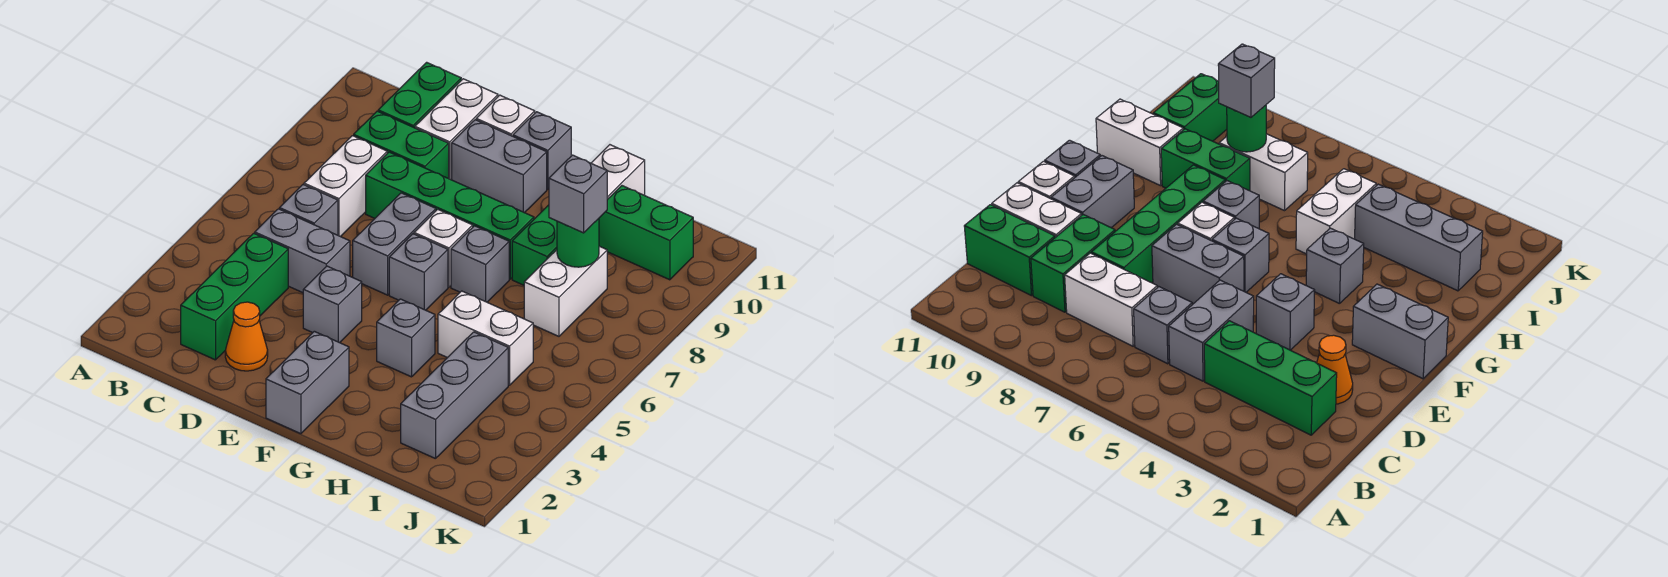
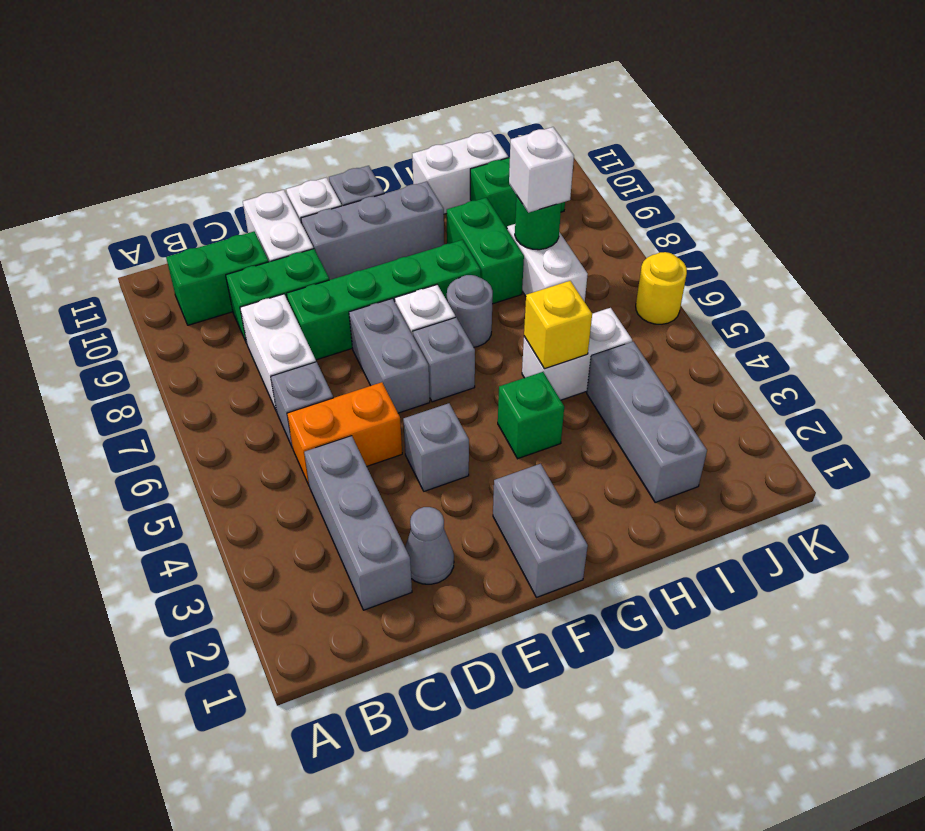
green brick C2:C4 level 1 -> grey brick C2:C4 level 1
grey brick C5:D5 level 1 -> orange brick C5:D5 level 1
green brick C10:C11 level 1 -> green brick B10:C10 level 1
orange cone D2 level 1 -> grey cone D2 level 1
grey brick E10:F10 level 1 -> grey brick E10:G10 level 1
grey brick G4 level 1 -> green brick G4 level 1
grey brick G7 level 1 -> grey round brick G7 level 1
none -> yellow brick H5 level 2
white brick H10:H11 level 1 -> white brick H11:I11 level 1
grey brick I8 level 3 -> white brick I8 level 3
none -> yellow round brick K6 level 1

